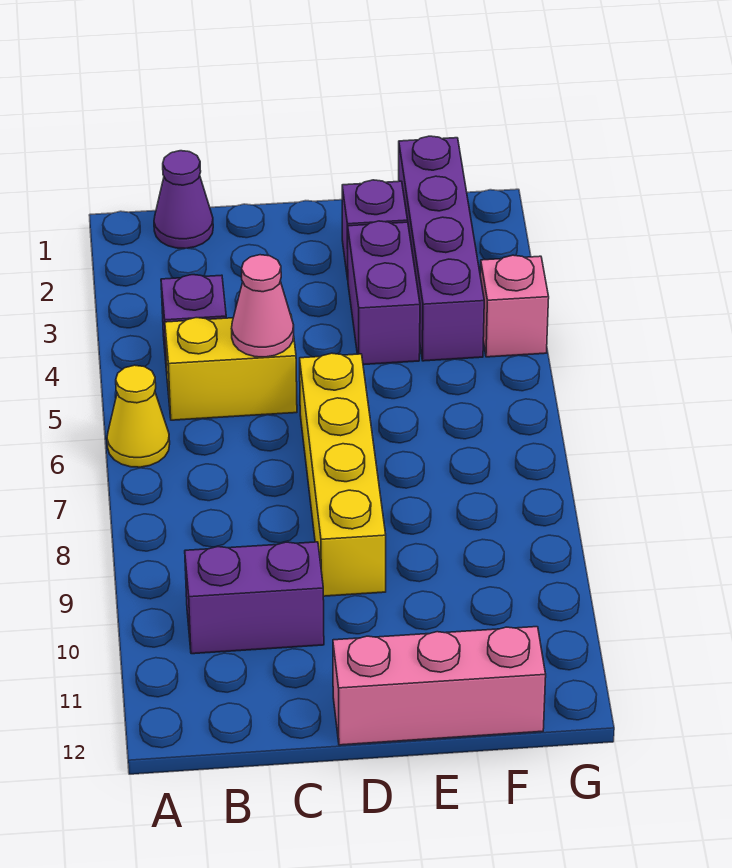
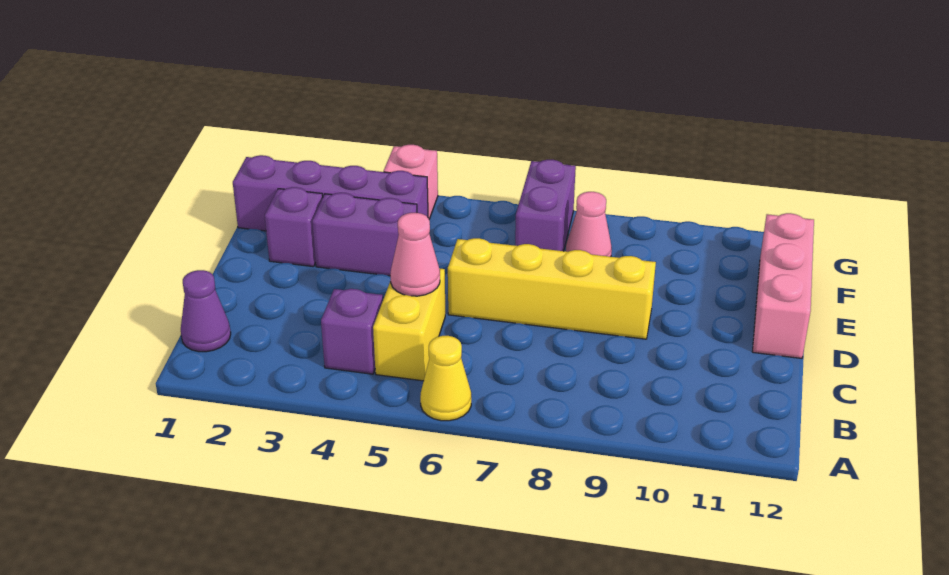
purple brick B10:C10 level 1 -> purple brick F7:G7 level 1
none -> pink cone F8 level 1

